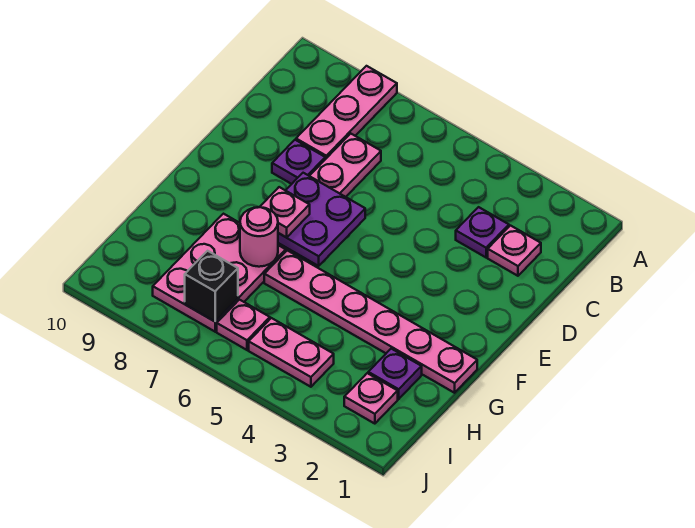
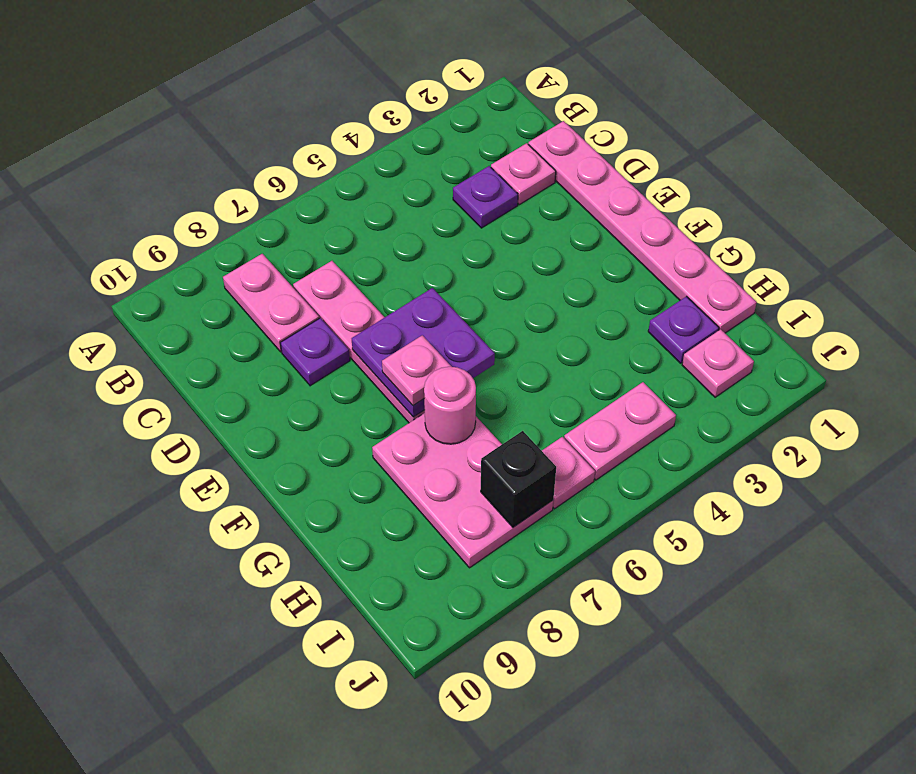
pink plate A8:C8 level 1 -> pink plate B8:C8 level 1
pink plate G1:G6 level 1 -> pink plate C1:H1 level 1

